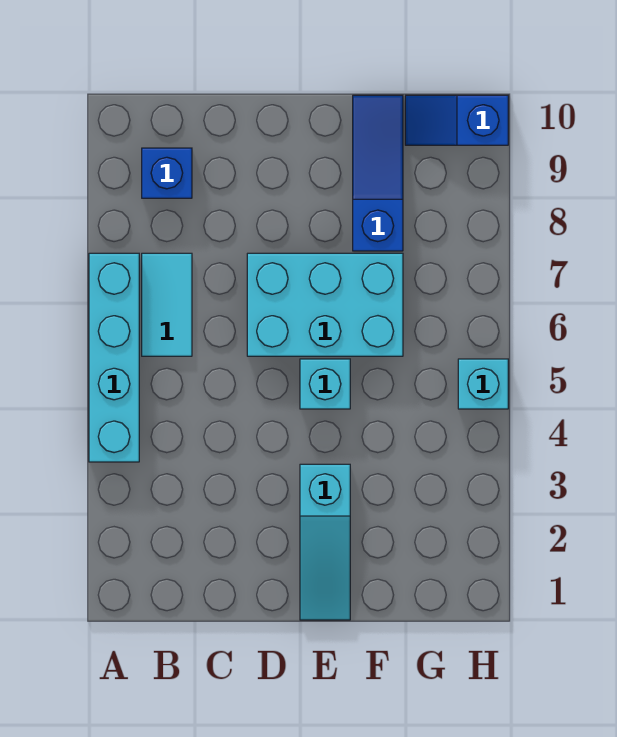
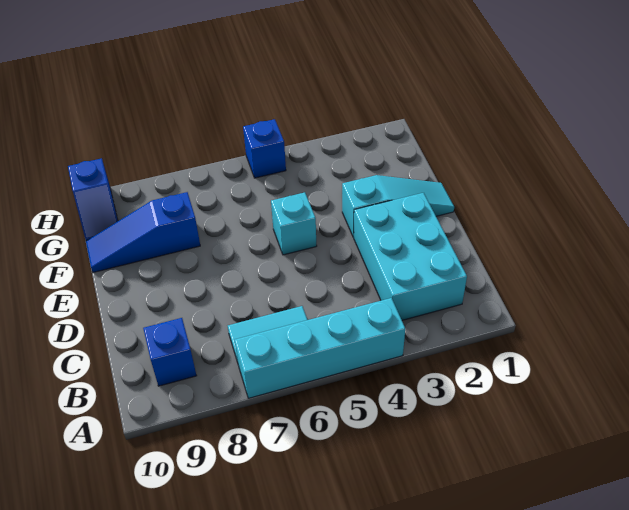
cyan brick D6:F7 level 1 -> cyan brick B2:D3 level 1
cyan brick H5 level 1 -> blue brick H5 level 1

